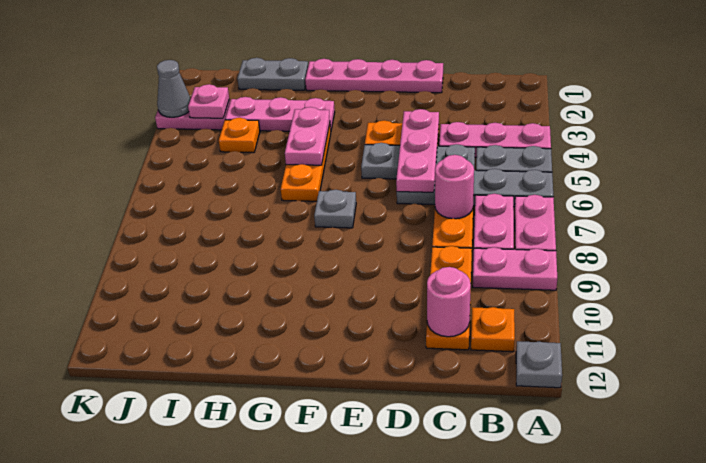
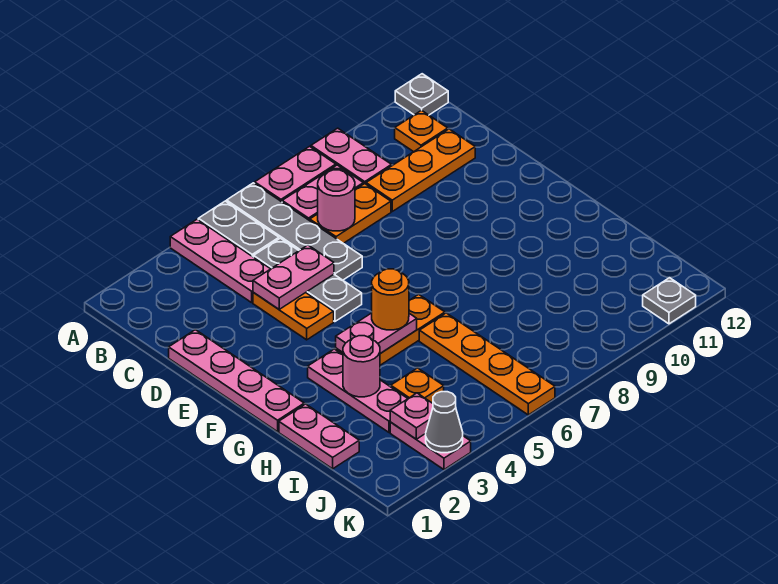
pink round brick C11 level 2 -> pink round brick H3 level 2
pink plate D4:D6 level 2 -> pink plate D4:D5 level 2
grey plate F7 level 1 -> grey plate K11 level 1
none -> orange round brick G5 level 3
grey plate H1:I1 level 1 -> pink plate H1:I1 level 1
none -> orange plate H6:K6 level 1

